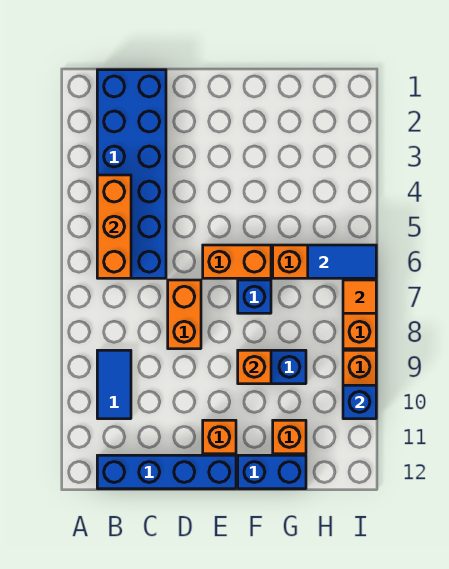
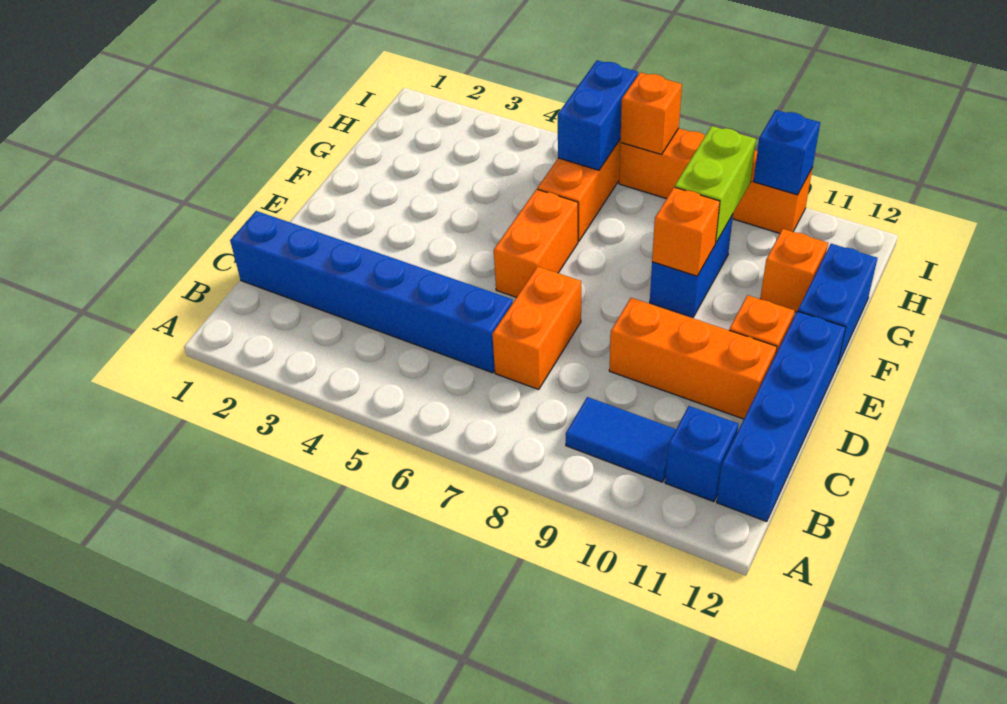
blue brick B1:C6 level 1 -> blue brick C1:C6 level 1
orange brick B4:B6 level 2 -> orange brick D9:D11 level 1
orange brick D7:D8 level 1 -> orange brick C7:D7 level 1
blue brick F7 level 1 -> blue brick B11 level 1
none -> lime brick G9:H9 level 2
blue tile H6:I6 level 2 -> blue brick H6:I6 level 2
orange tile I7 level 2 -> orange brick I7 level 2

